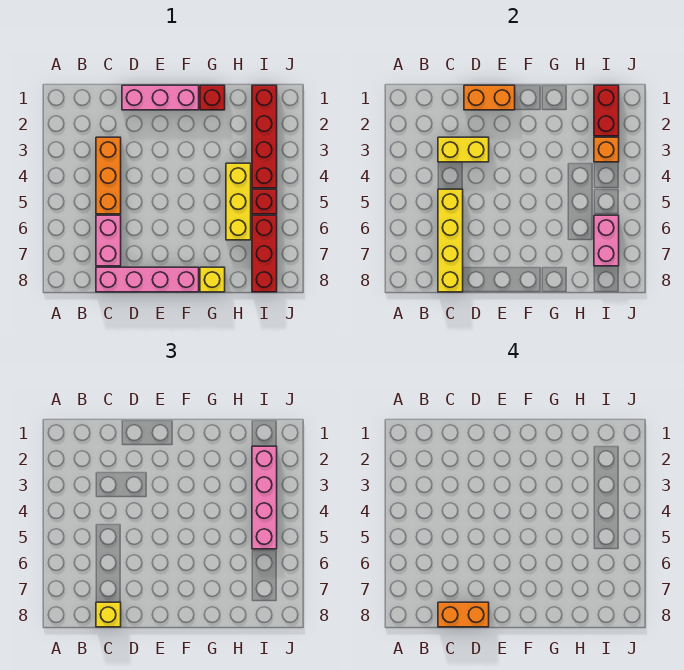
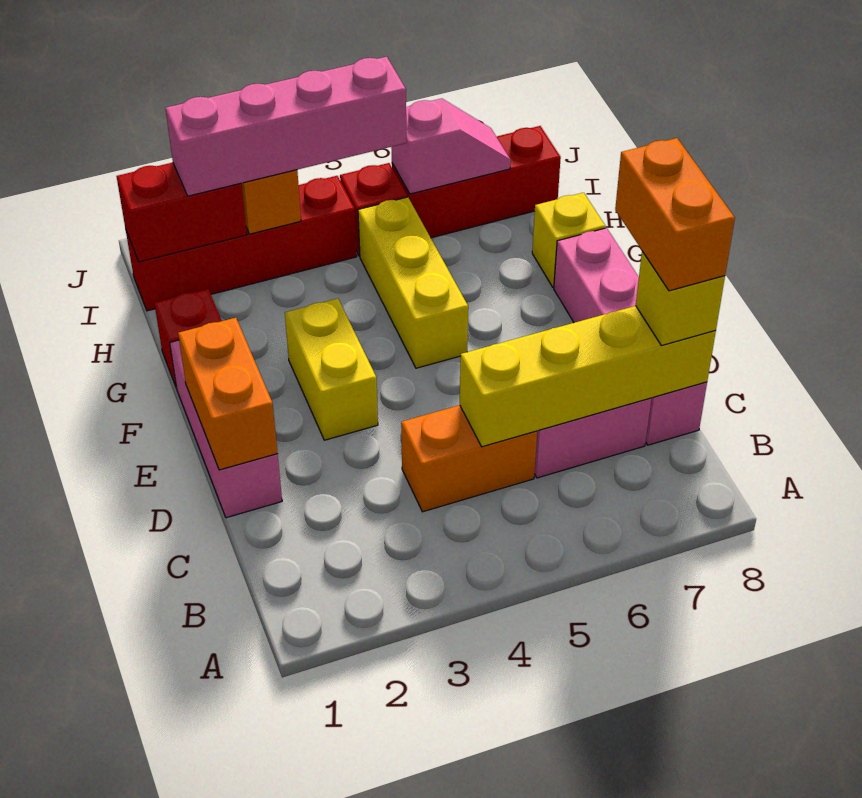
orange brick C3:C5 level 1 -> orange brick C4:C5 level 1
yellow brick C3:D3 level 2 -> yellow brick E3:F3 level 1
yellow brick H4:H6 level 1 -> yellow brick F5:H5 level 1
pink brick I6:I7 level 2 -> pink slope I6:I7 level 2 top 6

